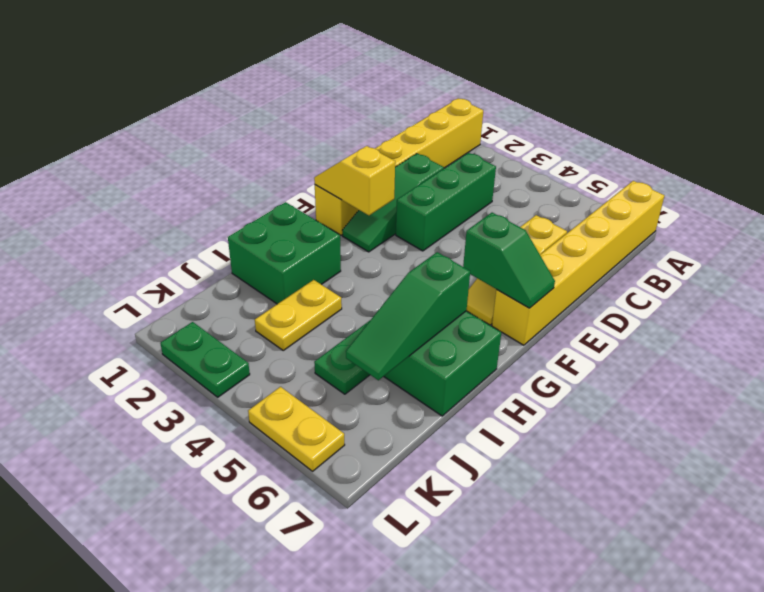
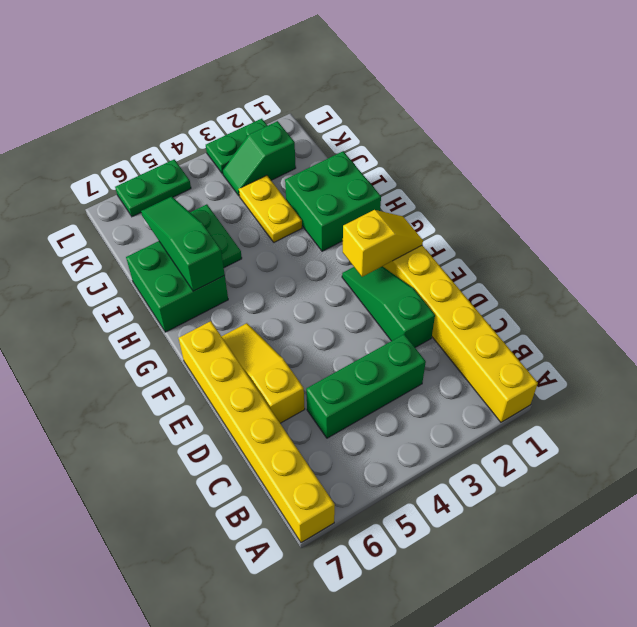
green brick C3:E3 level 1 -> green brick C3:C5 level 1
green slope F6:F7 level 2 top 6 -> green slope K2:K3 level 1 top 2
yellow plate L5:L6 level 1 -> green plate L5:L6 level 1

